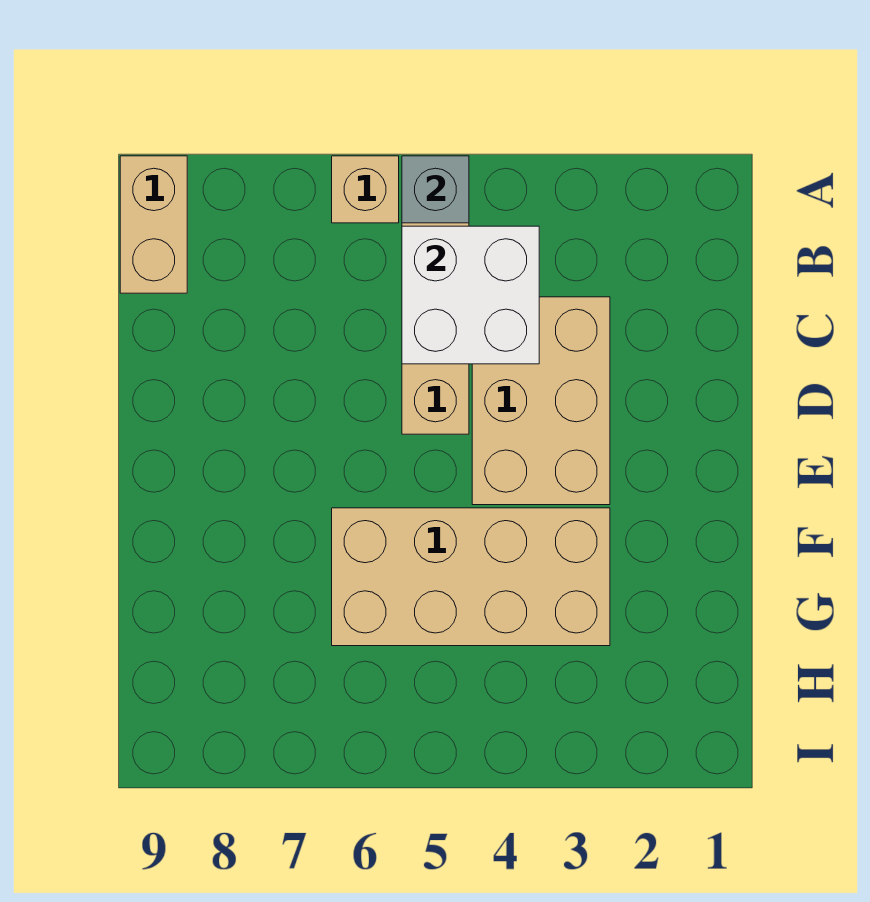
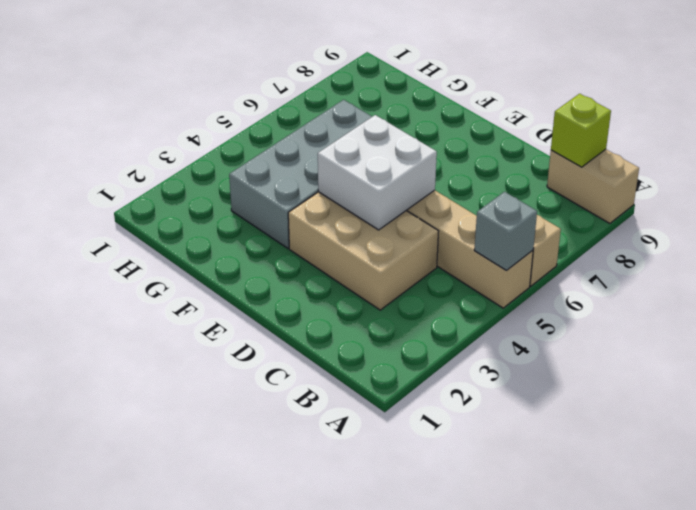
white brick B4:C5 level 2 -> white brick D4:E5 level 2
none -> lime brick B9 level 2
tan brick F3:G6 level 1 -> grey brick F3:G6 level 1

